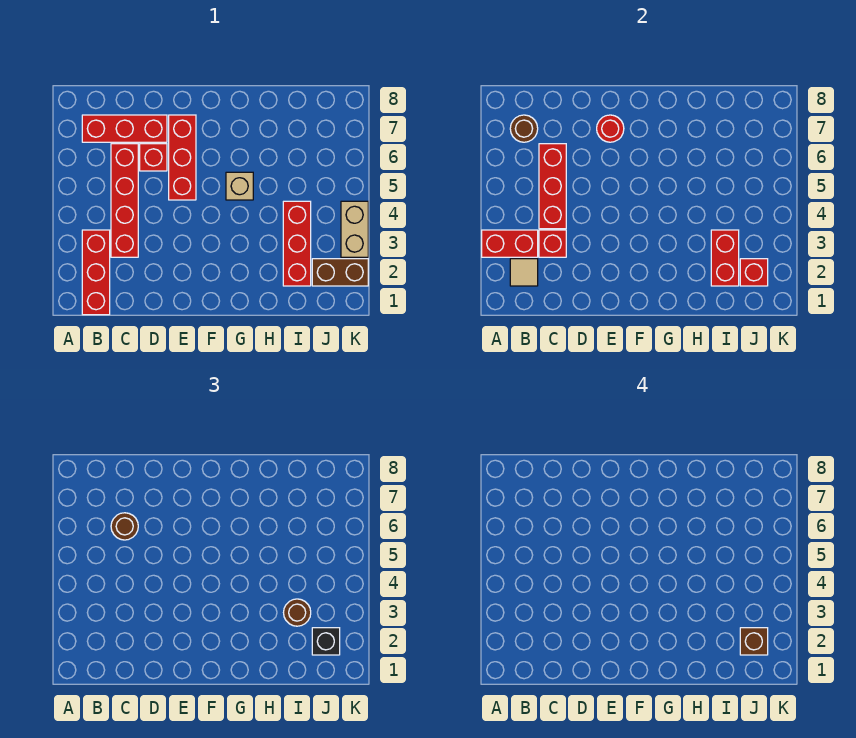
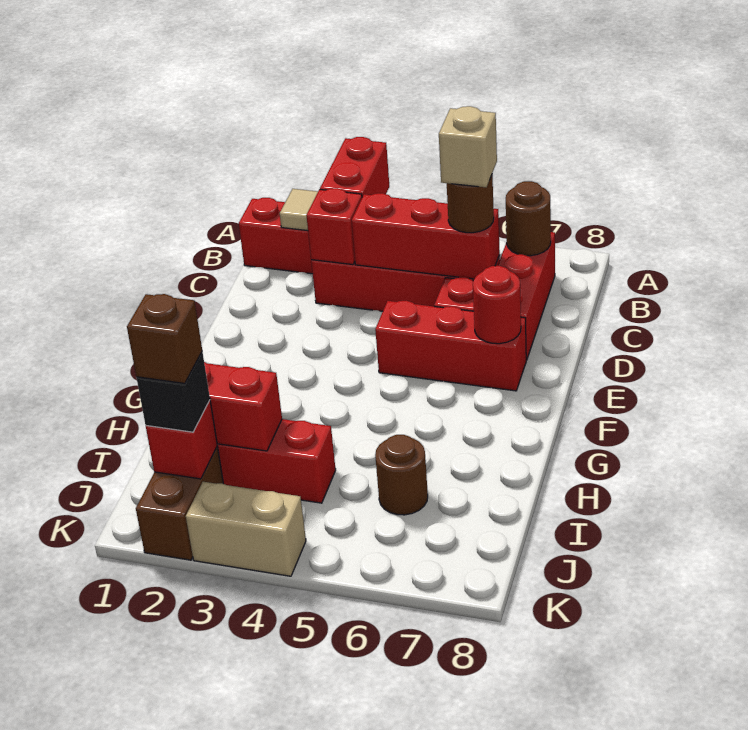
tan brick G5 level 1 -> tan brick C6 level 4
brown round brick I3 level 3 -> brown round brick I6 level 1

